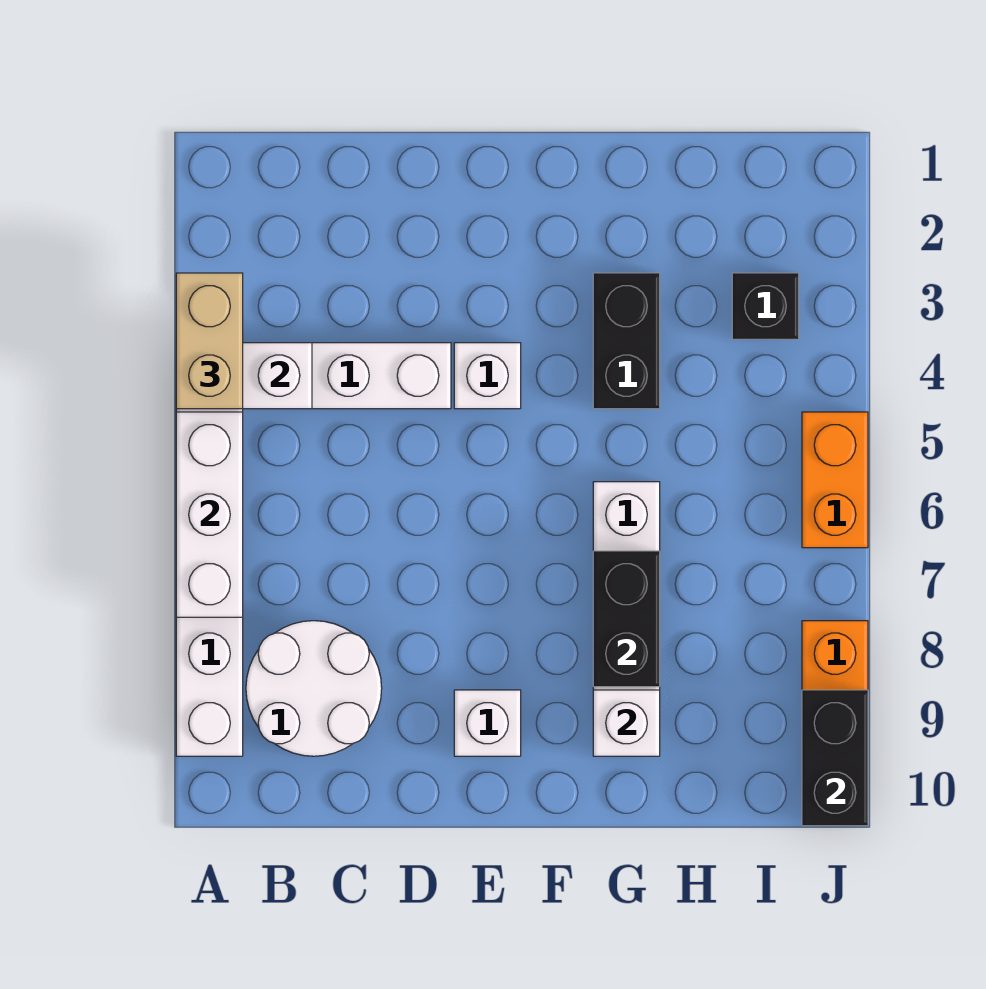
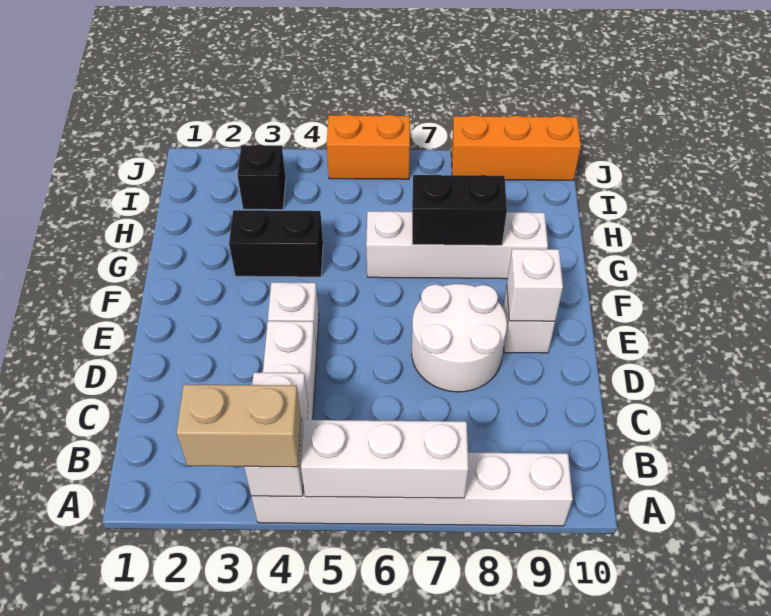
white round brick B8:C9 level 1 -> white round brick D7:E8 level 1
white brick G9 level 2 -> white brick E9 level 2
black brick J9:J10 level 2 -> none

